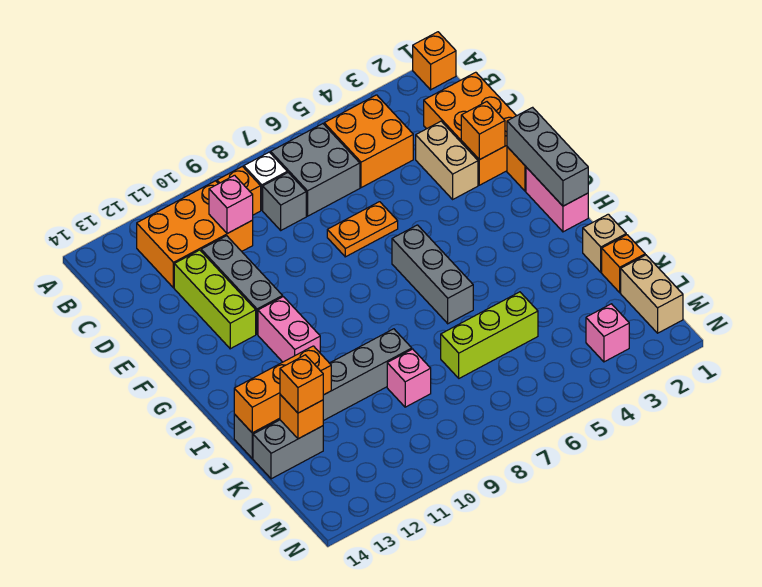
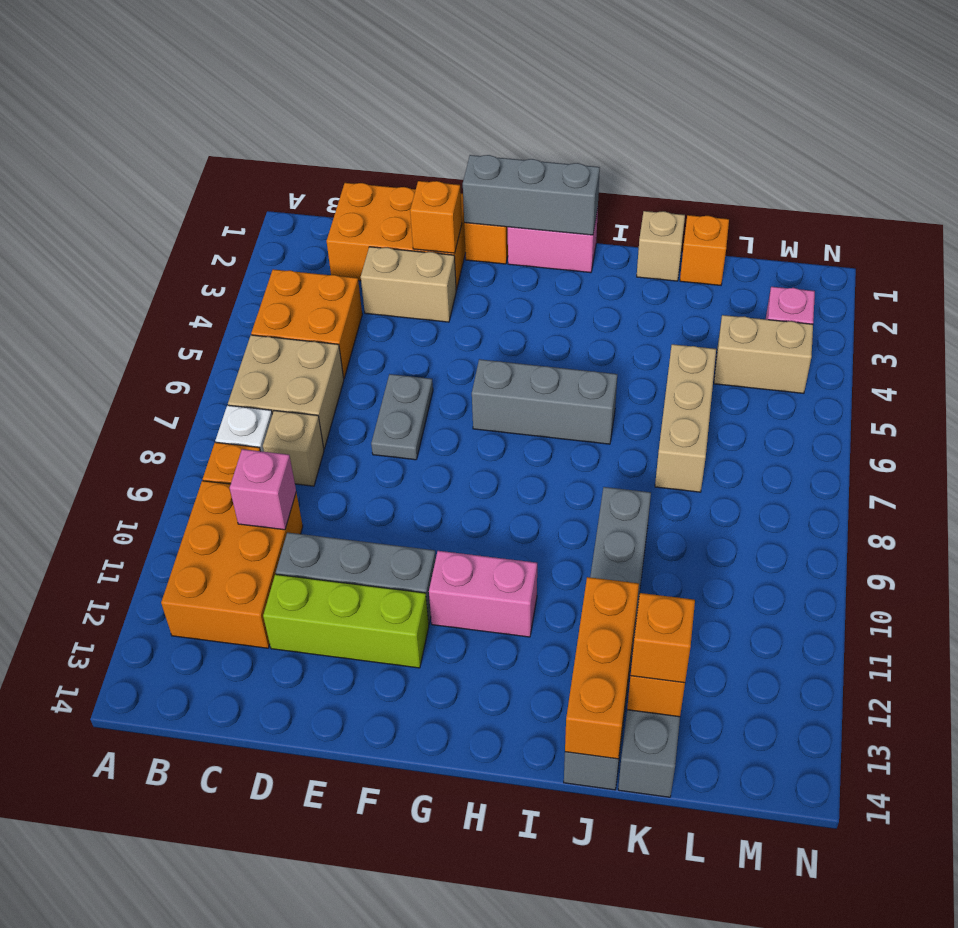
orange brick A1 level 1 -> none
grey brick B6:C7 level 1 -> tan brick B6:C7 level 1
grey brick C8 level 1 -> tan brick C8 level 1
orange plate E6:E7 level 1 -> grey plate E6:E7 level 1
lime brick K5:K7 level 1 -> tan brick K5:K7 level 1
pink brick K9 level 1 -> none
tan brick L1:M1 level 1 -> tan brick L4:M4 level 1

